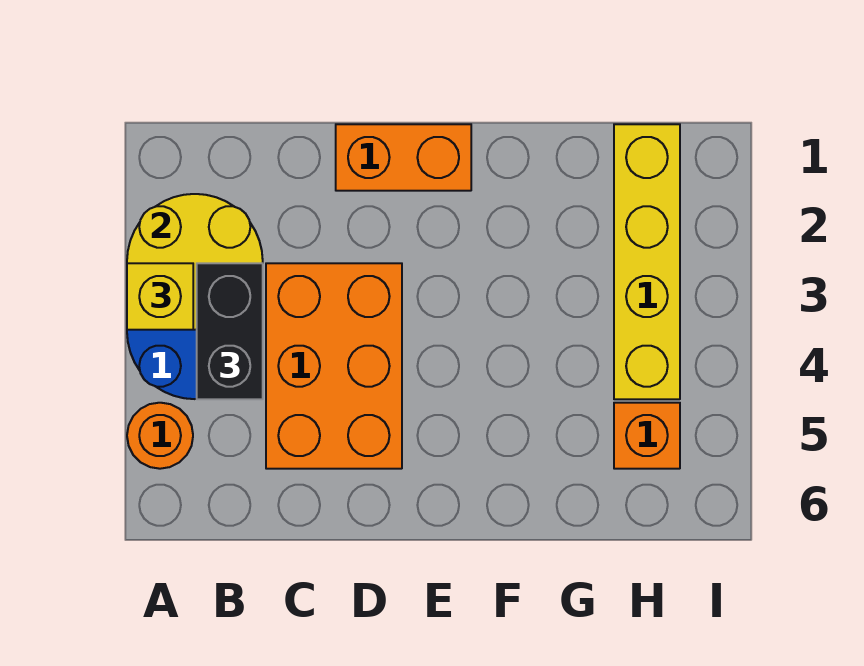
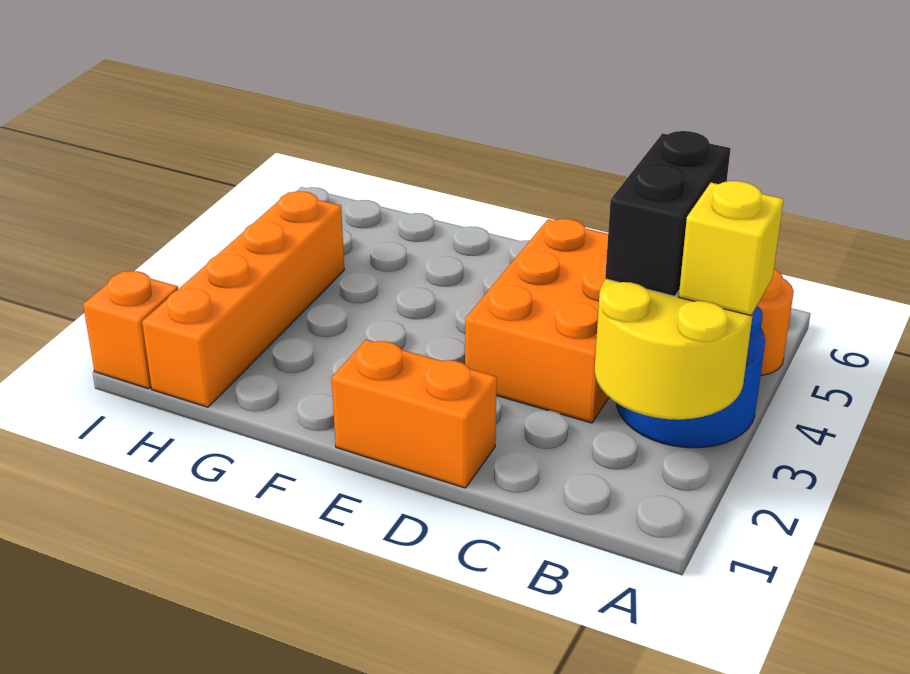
yellow brick H1:H4 level 1 -> orange brick H1:H4 level 1
orange brick H5 level 1 -> orange brick I1 level 1

